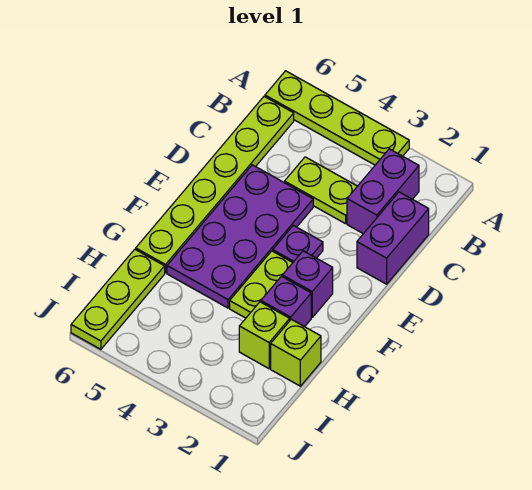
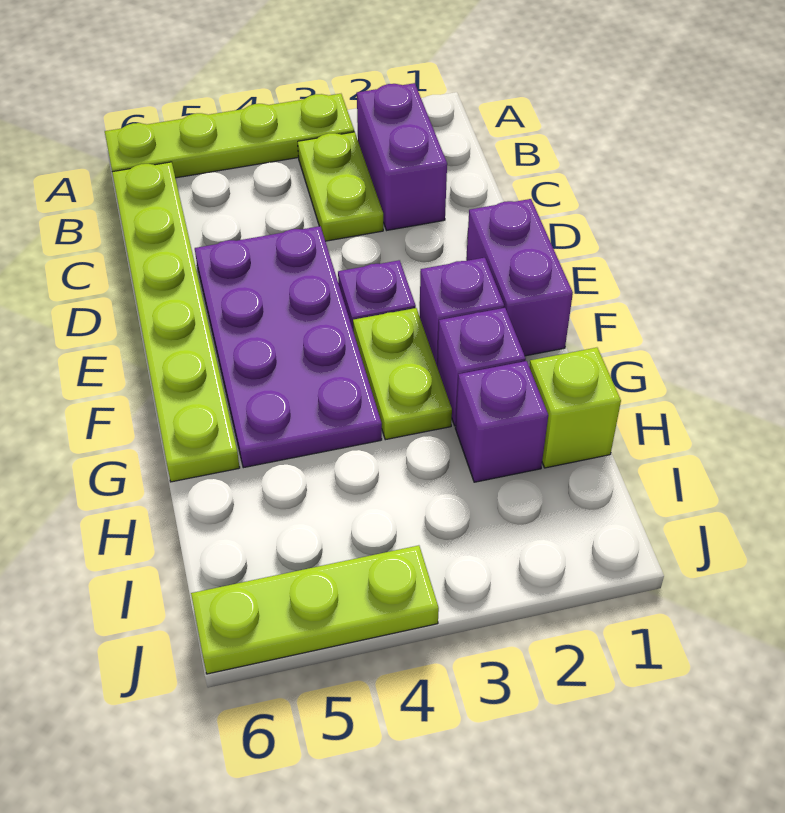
purple brick C1:D1 level 1 -> purple brick E1:F1 level 1
lime plate C3:C4 level 1 -> lime plate B3:C3 level 1
lime brick H2 level 1 -> purple brick H2 level 1
lime plate H6:J6 level 1 -> lime plate J4:J6 level 1

